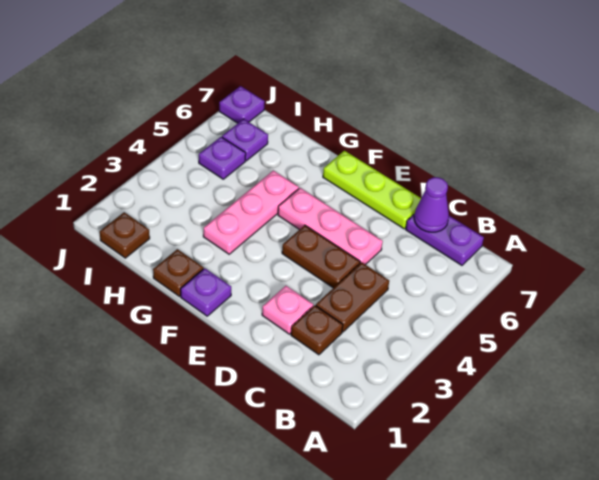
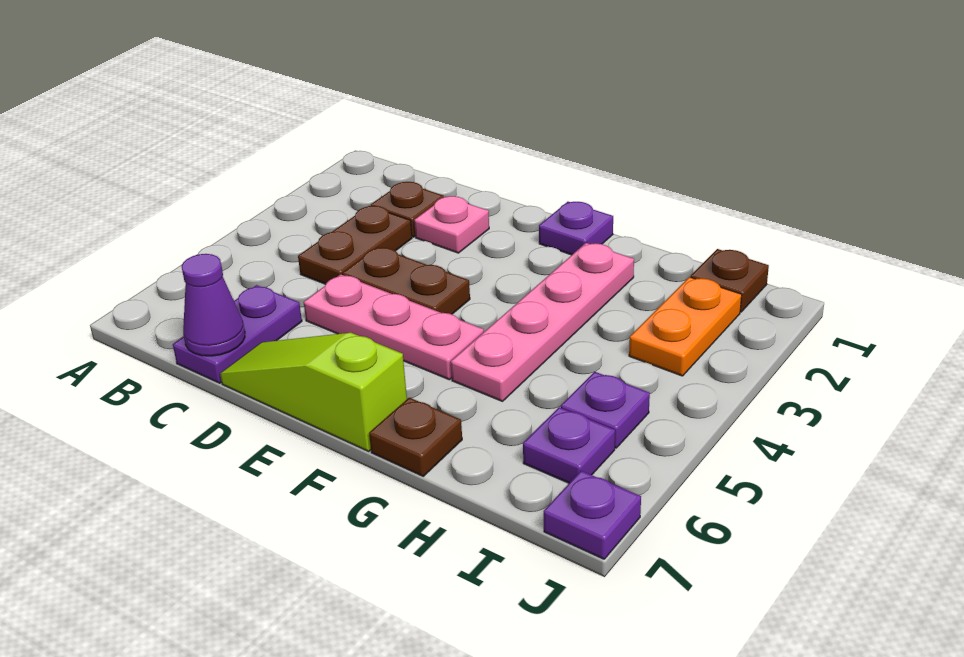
purple plate B7:C7 level 1 -> purple plate C6:C7 level 1
lime plate D7:F7 level 1 -> lime slope D7:F7 level 1 top F
brown plate G1 level 1 -> brown plate G7 level 1
pink plate G3:G5 level 1 -> pink plate G2:G5 level 1
none -> orange plate I2:I3 level 1

